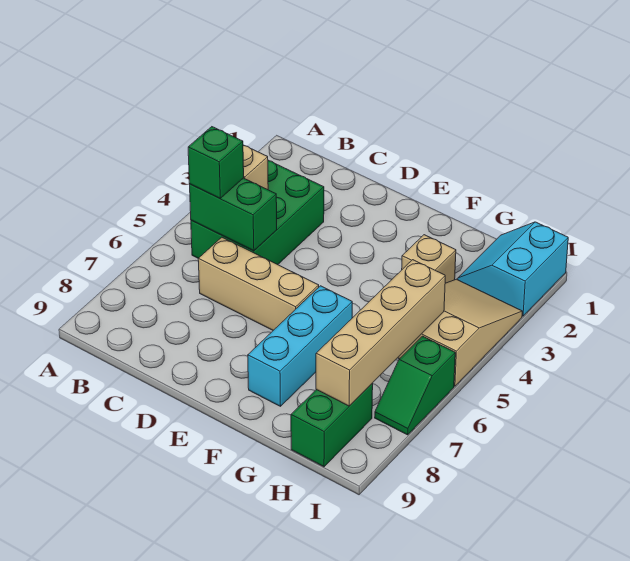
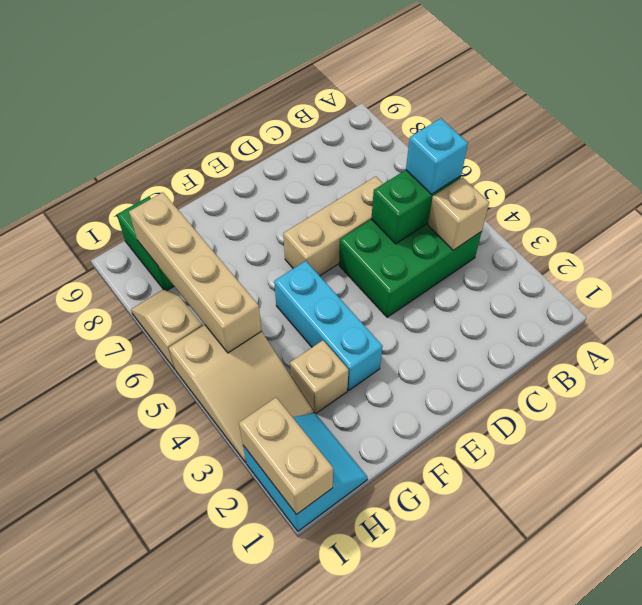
green brick B3:C5 level 1 -> green brick B4:D5 level 1
green brick B5 level 3 -> cyan brick B5 level 3
cyan brick F6:F8 level 1 -> cyan brick F3:F5 level 1
none -> tan brick I1:I2 level 2
green slope I6:I7 level 1 top 6 -> tan slope I6:I7 level 1 top 6

